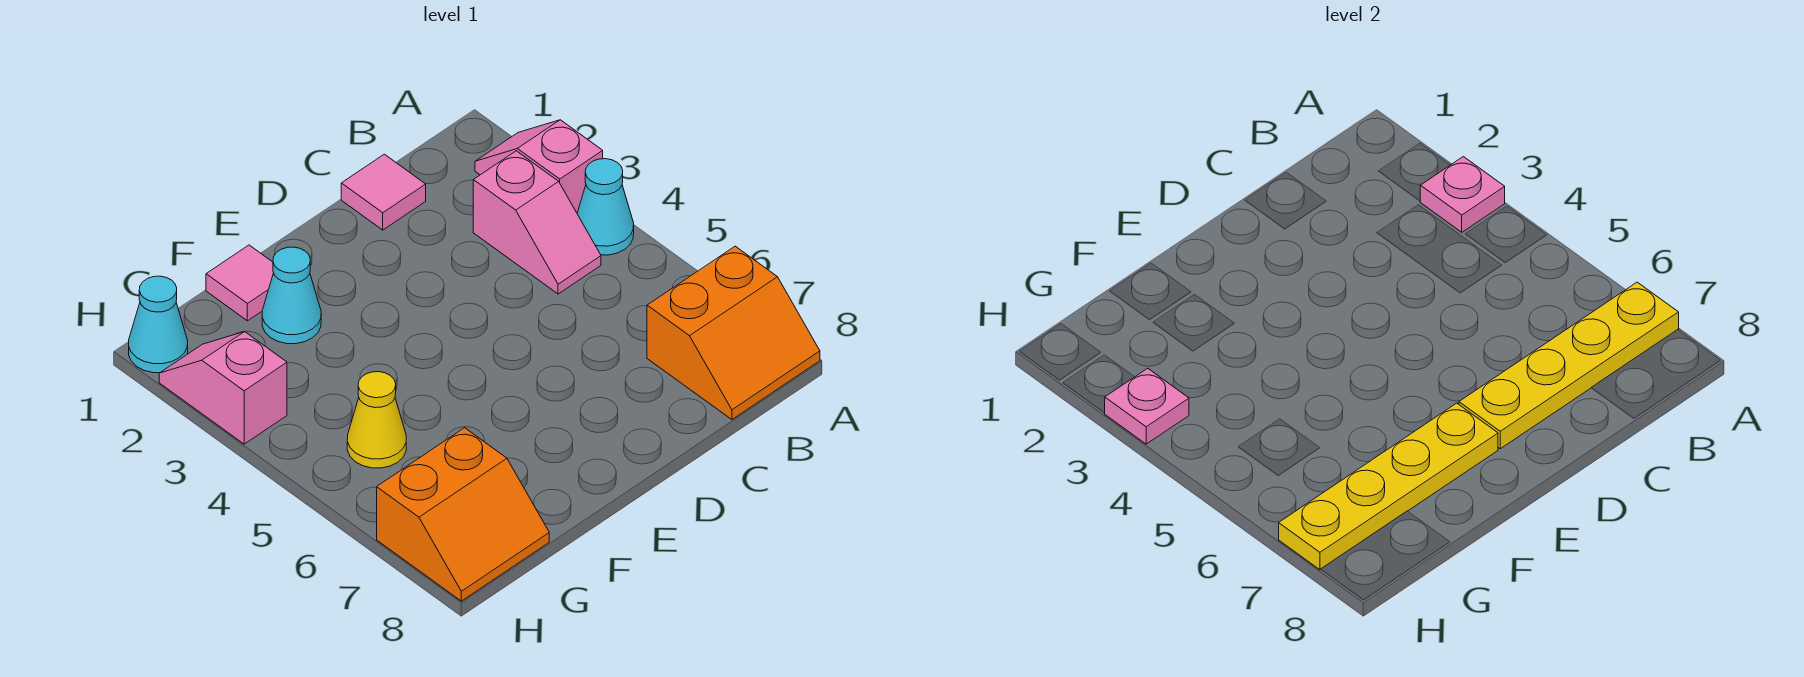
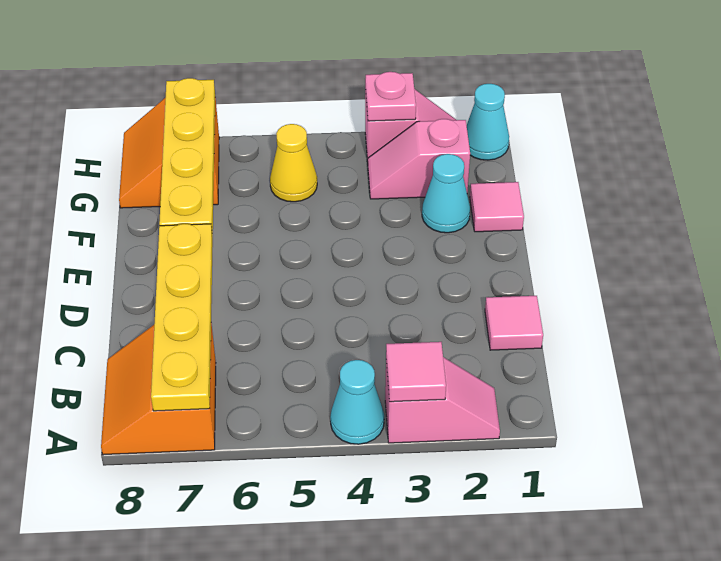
pink plate A3 level 2 -> pink tile A3 level 2
pink slope B3:B4 level 1 top 3 -> pink slope G2:G3 level 1 top 2

